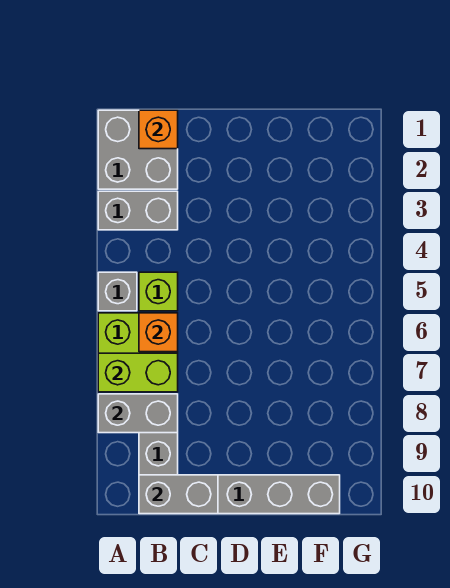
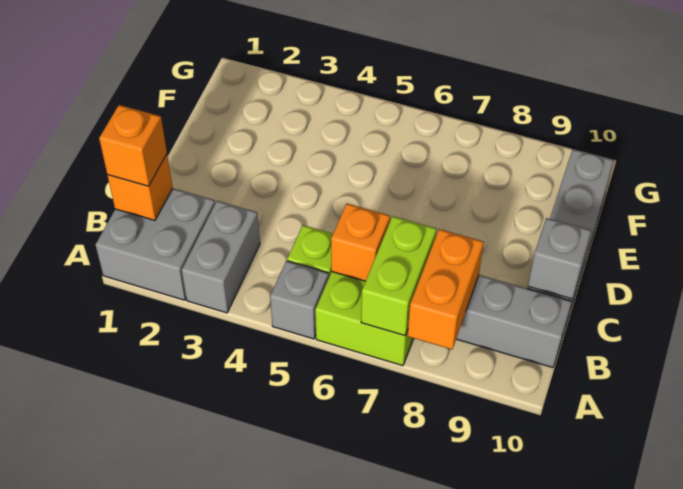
grey brick A8:B8 level 2 -> orange brick A8:B8 level 2
none -> orange brick B1 level 3
grey brick B10:C10 level 2 -> grey brick C10 level 2

